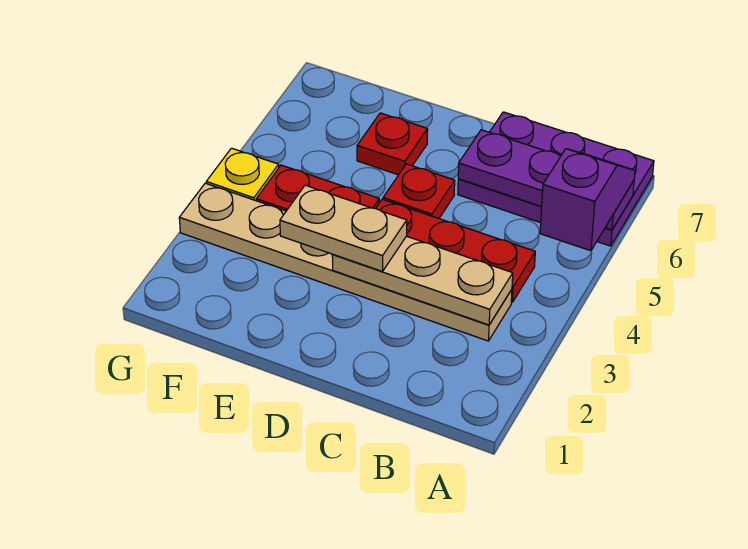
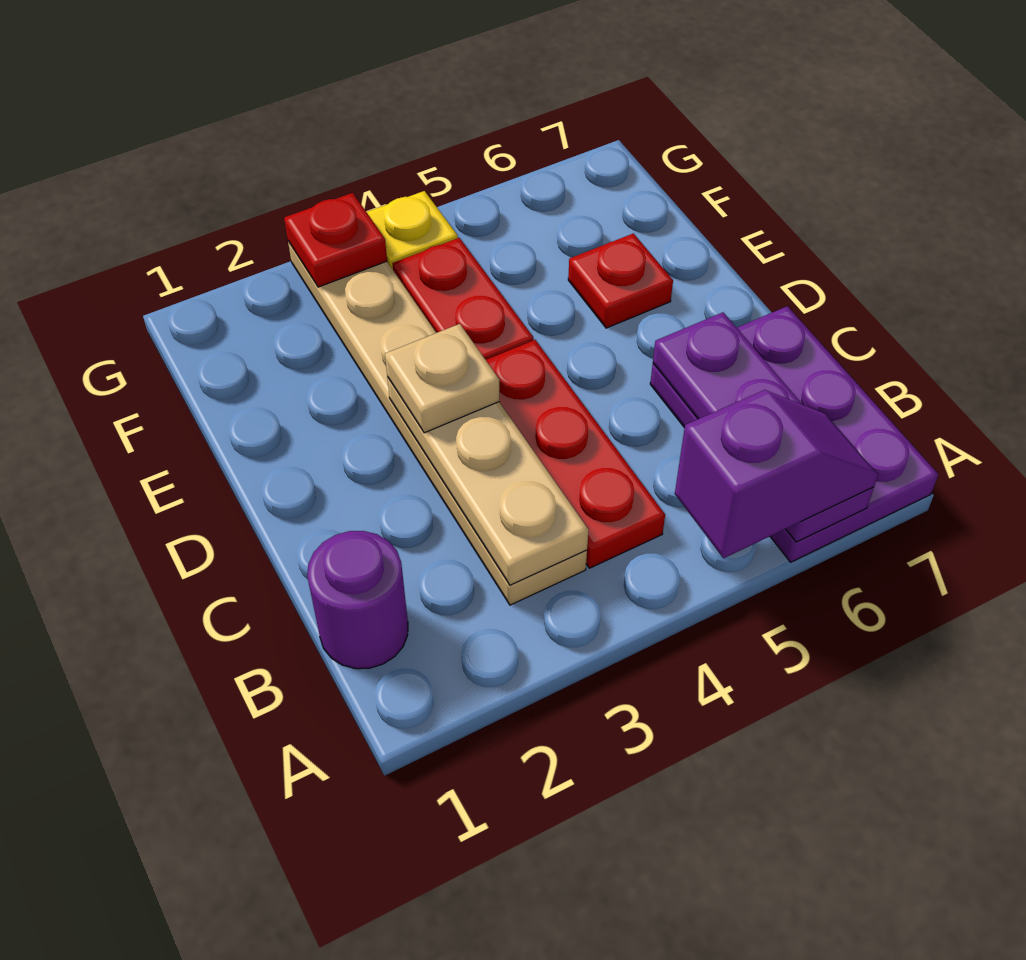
none -> purple round brick B1 level 1
tan plate D3:E3 level 3 -> tan plate D3 level 3
red plate D5 level 1 -> red plate G3 level 2

